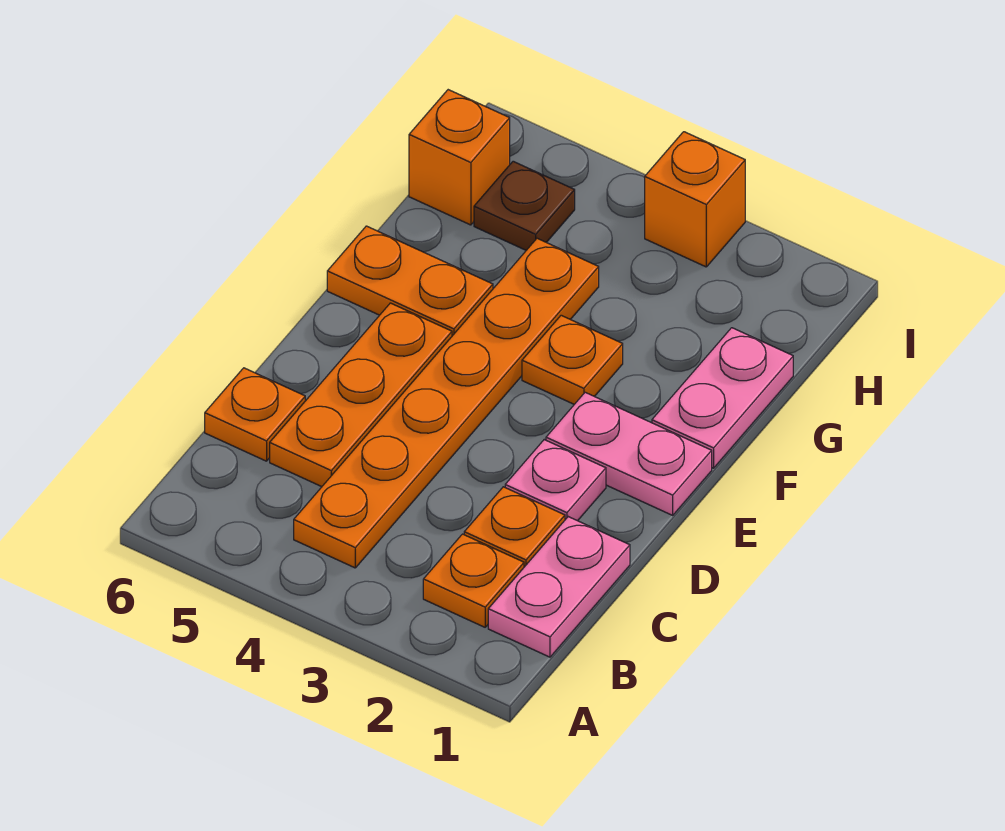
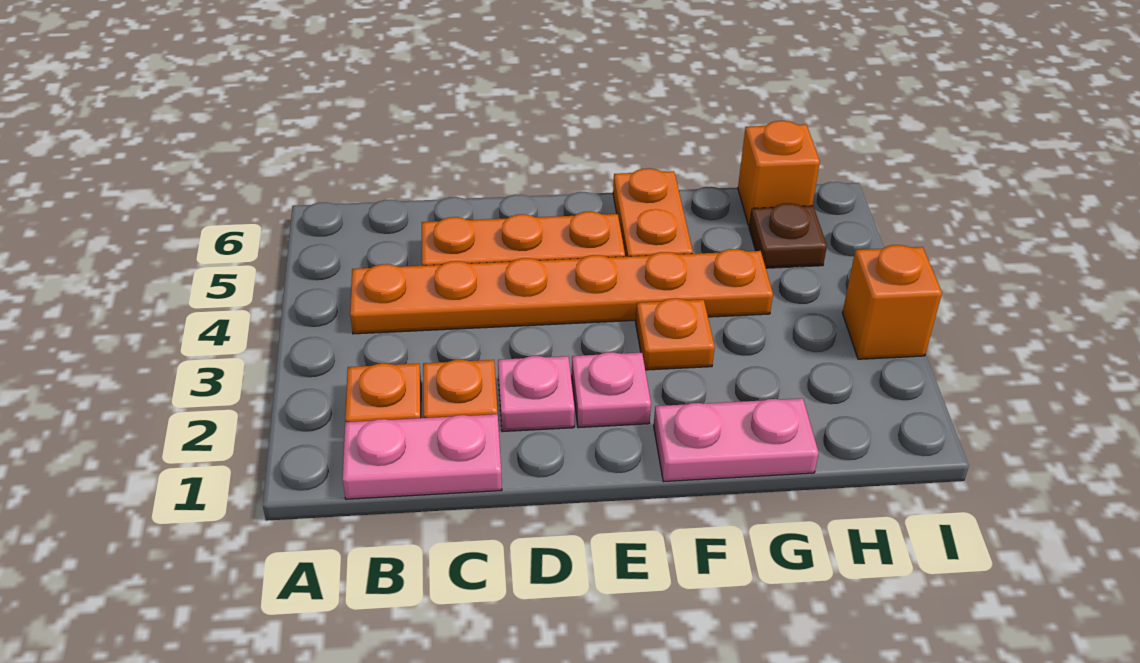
orange plate C6 level 1 -> none
pink plate E1:E2 level 1 -> pink plate E2 level 1

